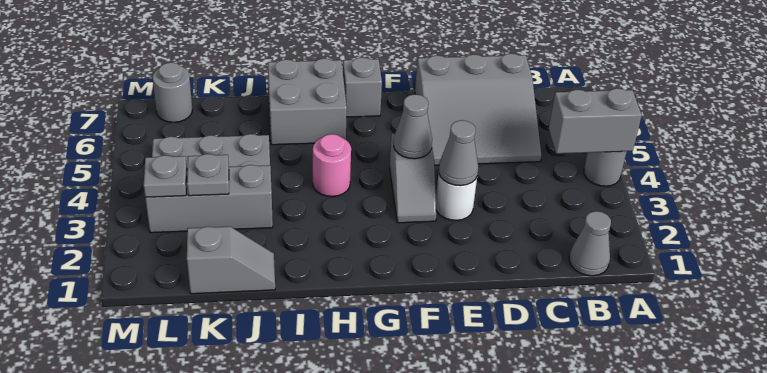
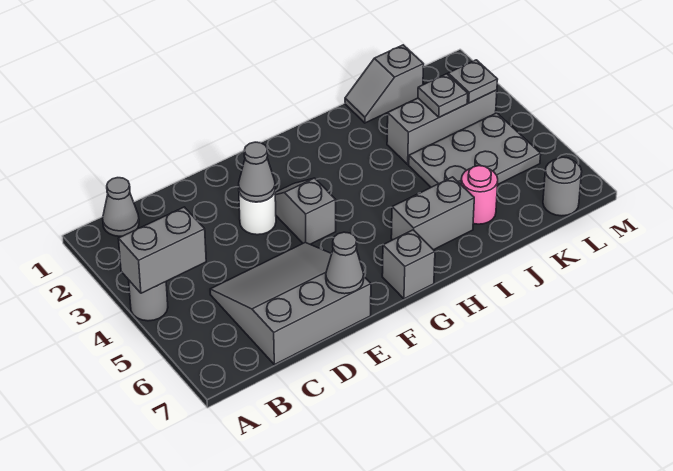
grey cone F4 level 2 -> grey cone E7 level 2
pink round brick H4 level 1 -> pink round brick J6 level 1
grey brick H6:I7 level 1 -> grey brick H6:I6 level 1

